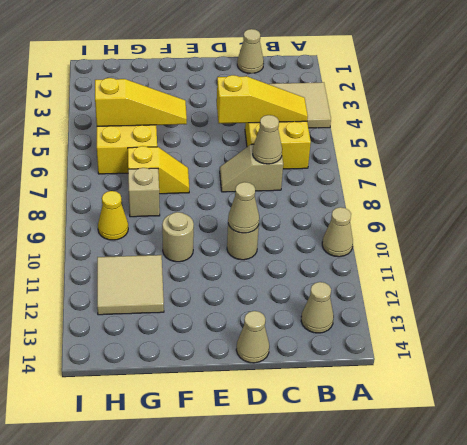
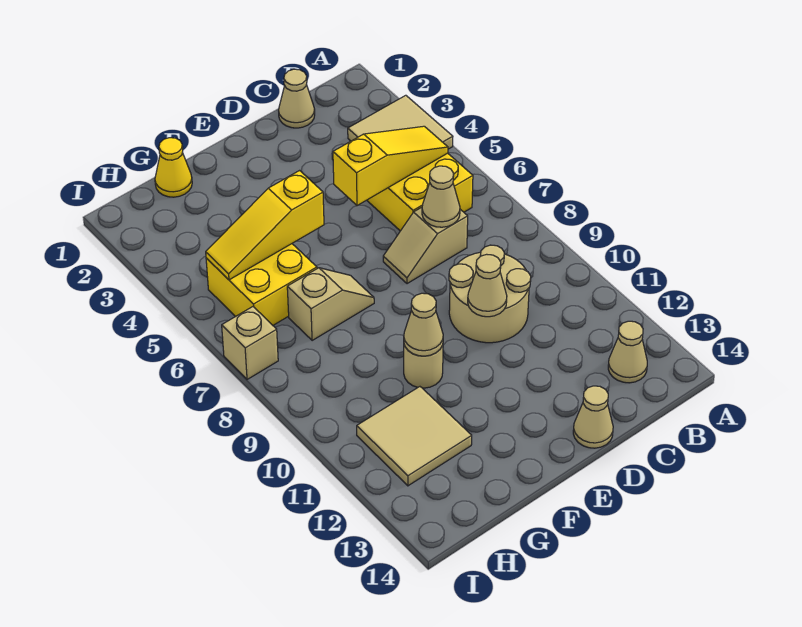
tan cone A10 level 1 -> tan cone F10 level 2
tan round brick D10 level 1 -> tan round brick C9:D10 level 1
yellow slope F5:H5 level 2 top H -> yellow slope F5:H5 level 2 top F
yellow slope F7:G7 level 1 top G -> tan slope F7:G7 level 1 top G
tan brick G8 level 1 -> tan brick I7 level 1
yellow cone H9 level 1 -> yellow cone G1 level 1

